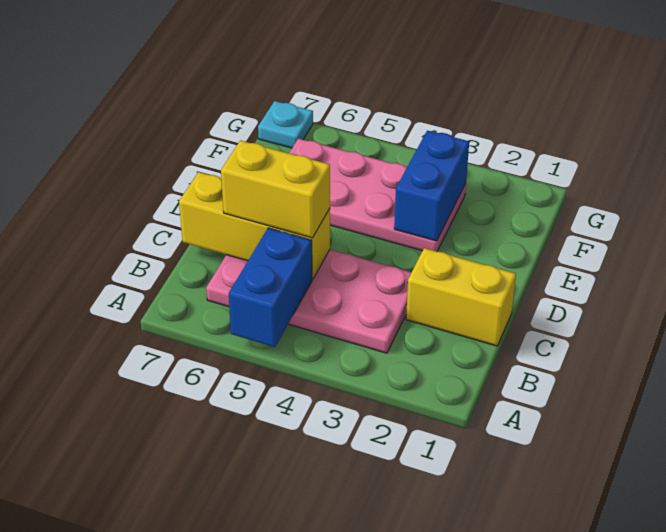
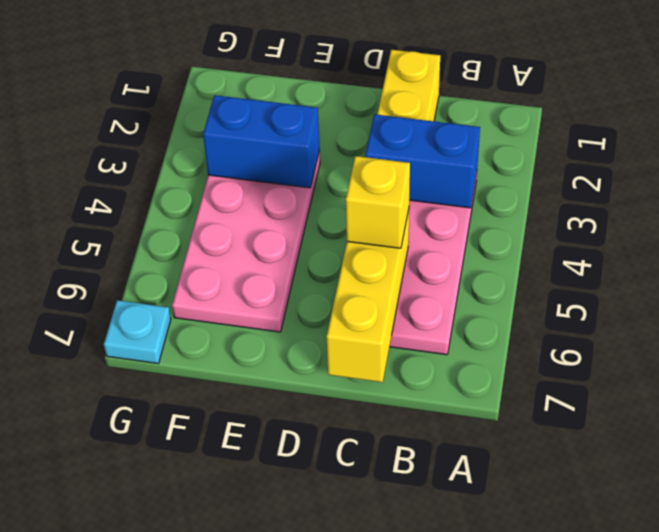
blue brick A5:B5 level 2 -> blue brick B3:C3 level 2
yellow brick C5:C6 level 3 -> yellow brick C5 level 3

